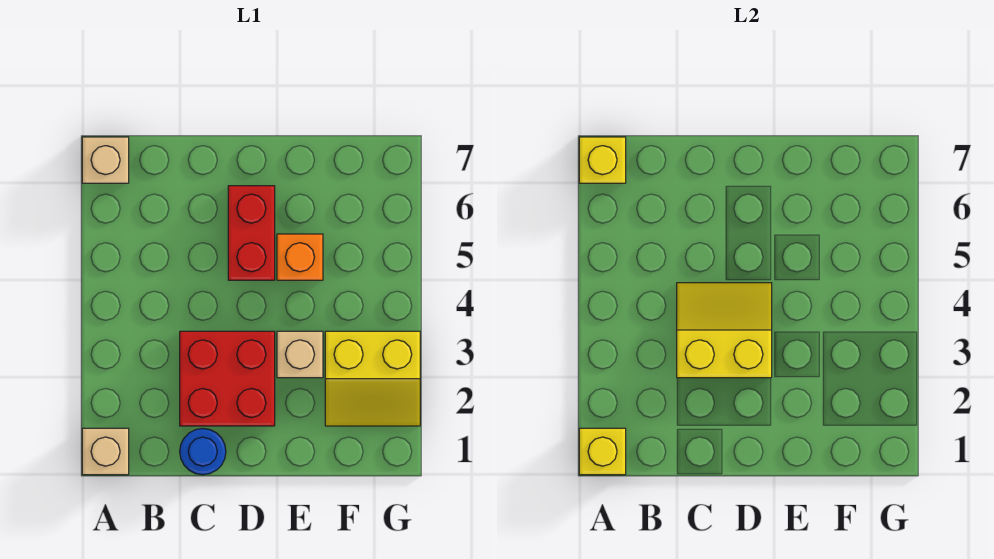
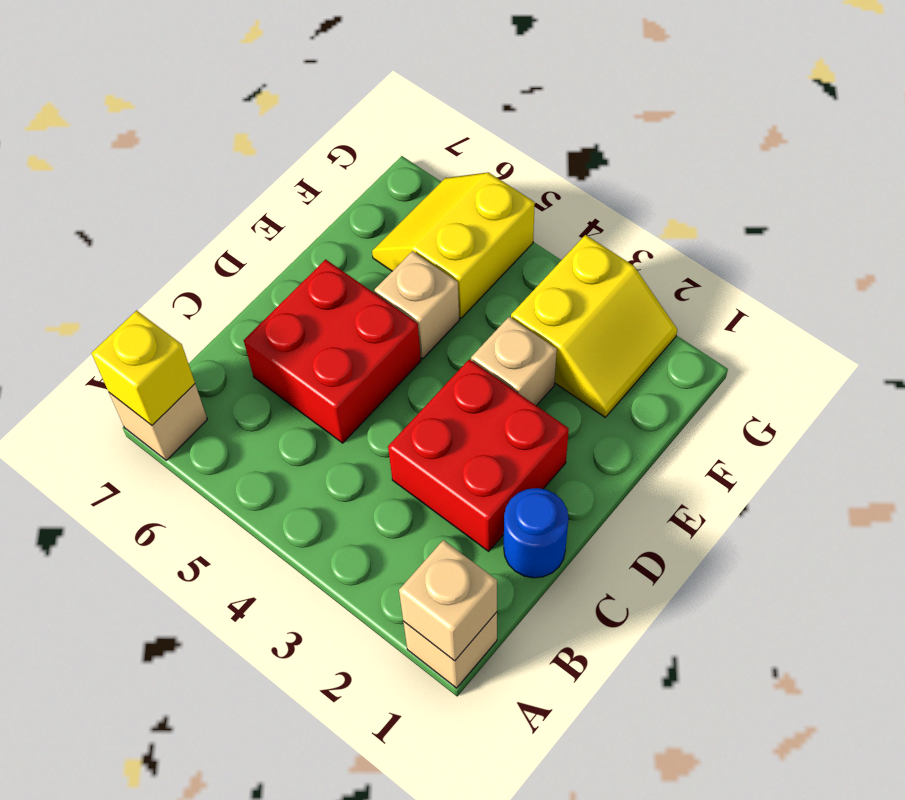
yellow brick A1 level 2 -> tan brick A1 level 2
yellow slope C3:D4 level 2 top 3 -> yellow slope F5:G6 level 1 top 5
red brick D5:D6 level 1 -> red brick C5:D6 level 1
orange brick E5 level 1 -> tan brick E5 level 1

